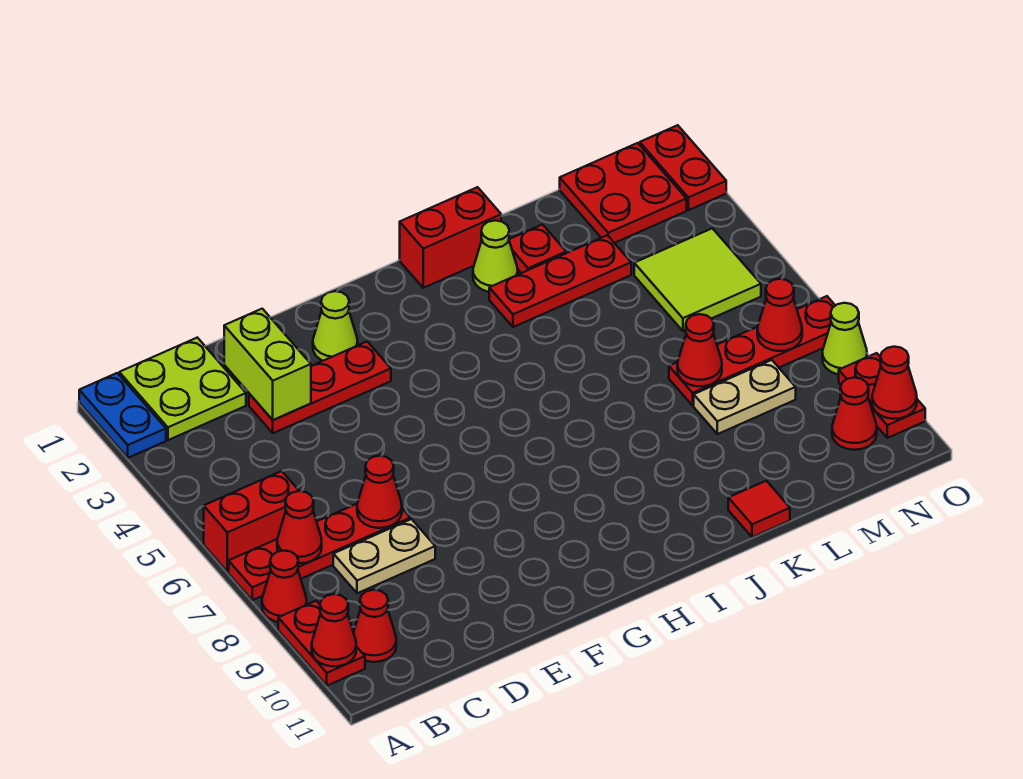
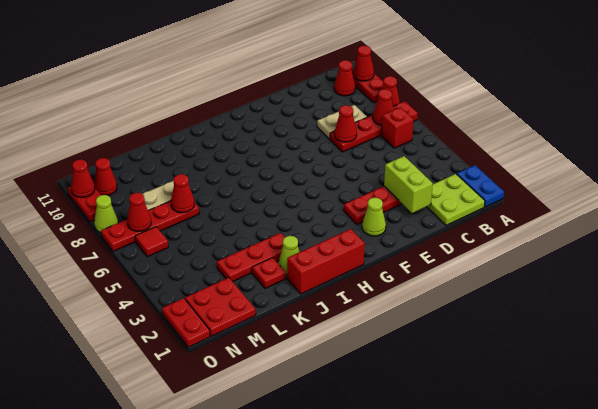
red brick A6:B6 level 1 -> red brick B6 level 1
red brick I1:J1 level 1 -> red brick H1:J1 level 1
red tile K11 level 1 -> red tile N6 level 1
lime tile M4:N5 level 1 -> none

